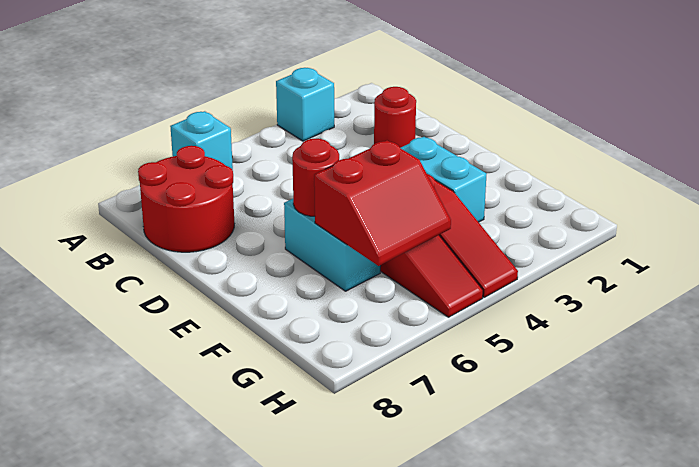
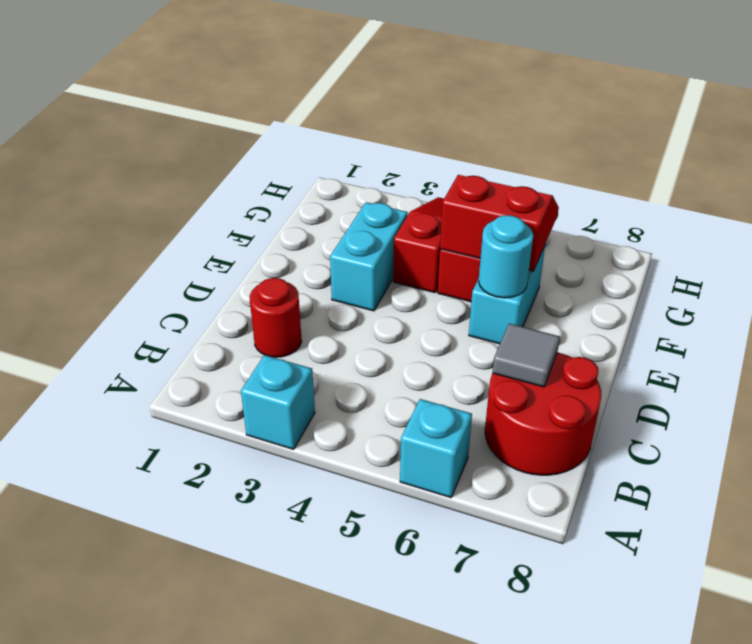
none -> grey tile C7 level 2
red round brick E6 level 2 -> cyan round brick E6 level 2

